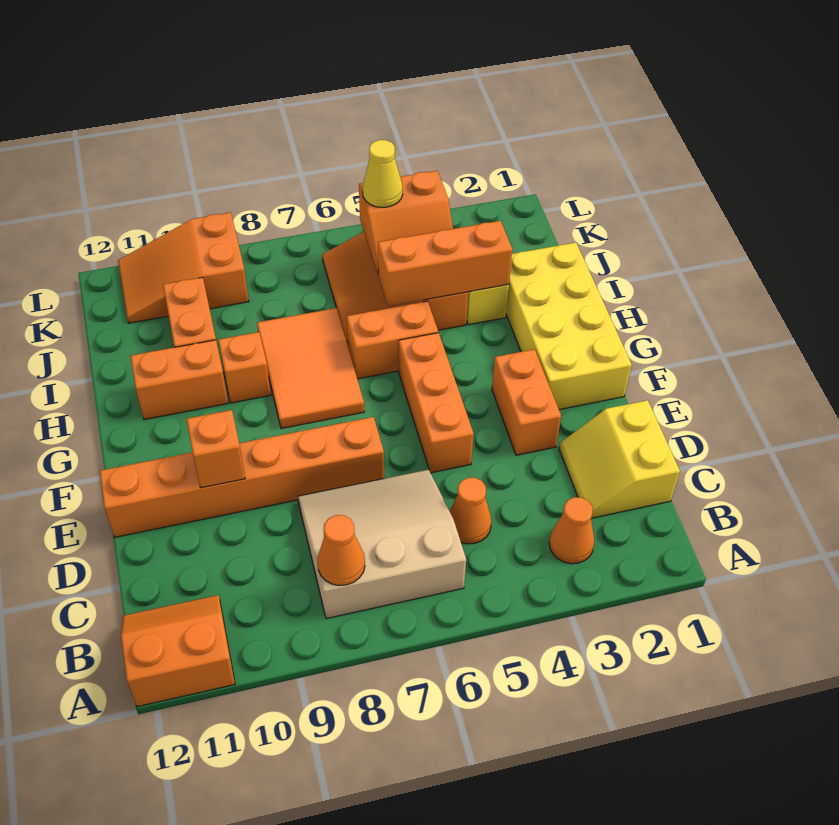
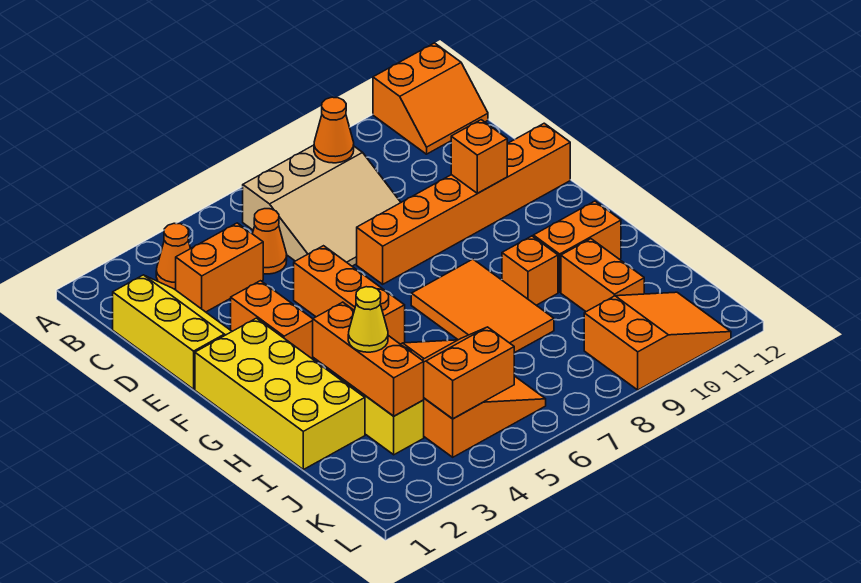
yellow slope C1:D2 level 1 top 1 -> yellow slope C1:E2 level 1 top 1
orange brick H5:H6 level 1 -> orange brick C3:C4 level 1
orange brick I3:I5 level 2 -> orange brick H3:J3 level 2
yellow cone K5 level 3 -> yellow cone I3 level 3

